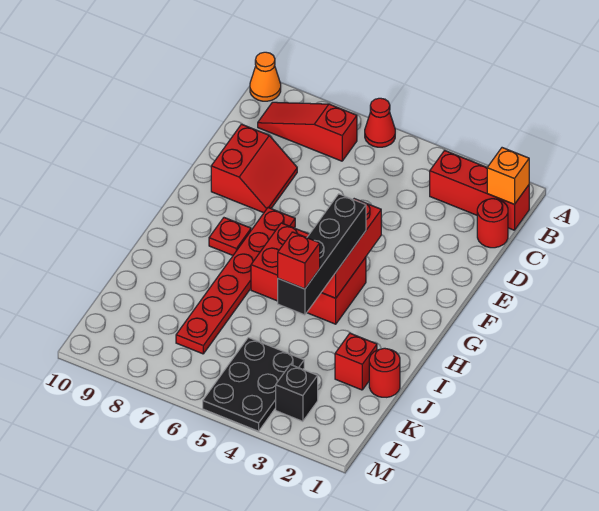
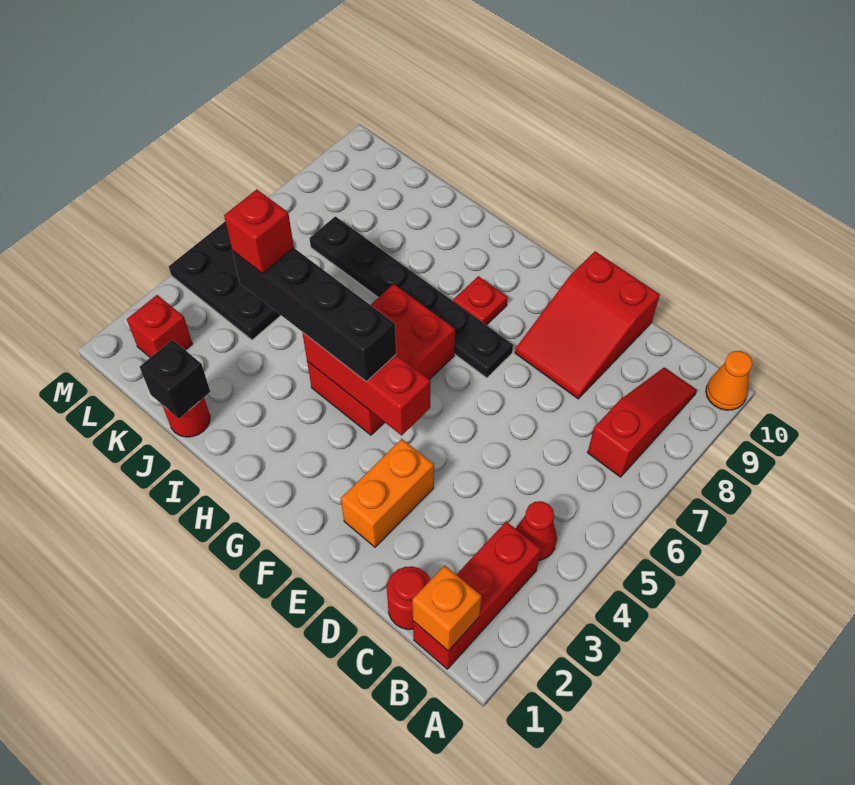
red cone A6 level 1 -> red cone B4 level 1
red slope D8:E9 level 1 top 9 -> red slope D8:E10 level 1 top 10
none -> orange brick E2:E3 level 1
red plate F7:K7 level 1 -> black plate F7:K7 level 1
red brick J2 level 1 -> red brick L2 level 1
black brick L3 level 1 -> black brick J1 level 2

